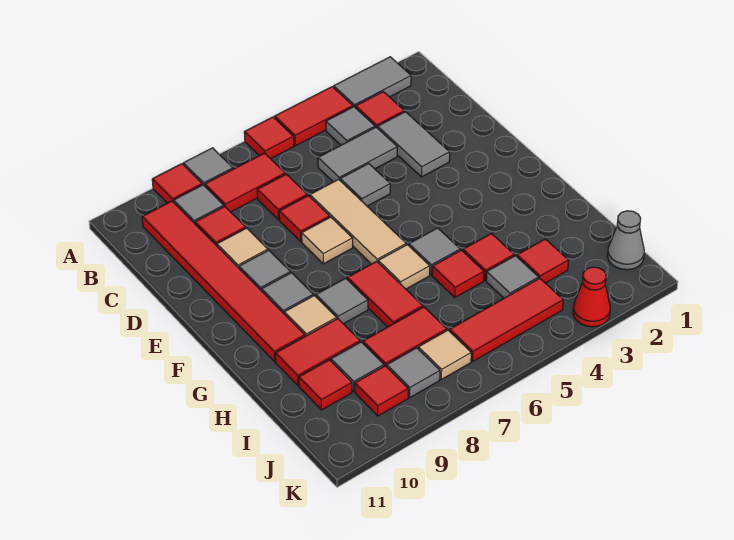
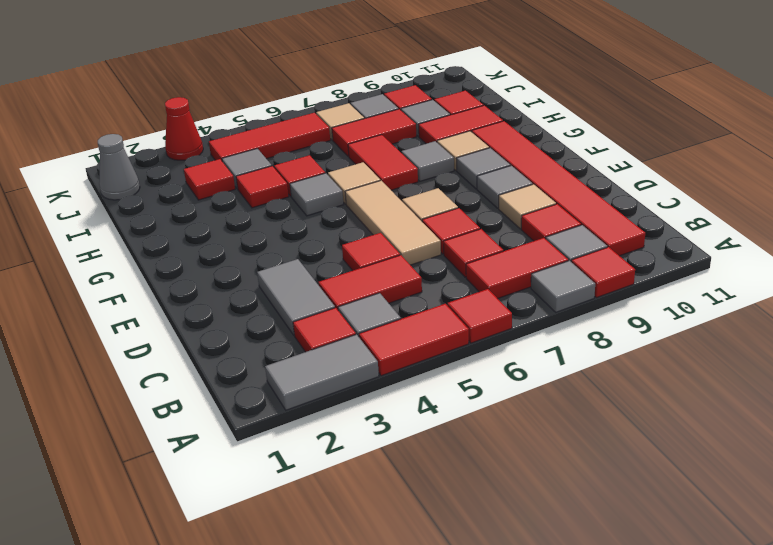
grey tile C4:C5 level 1 -> red tile C4:C5 level 1
grey tile D5 level 1 -> red tile D5 level 1

